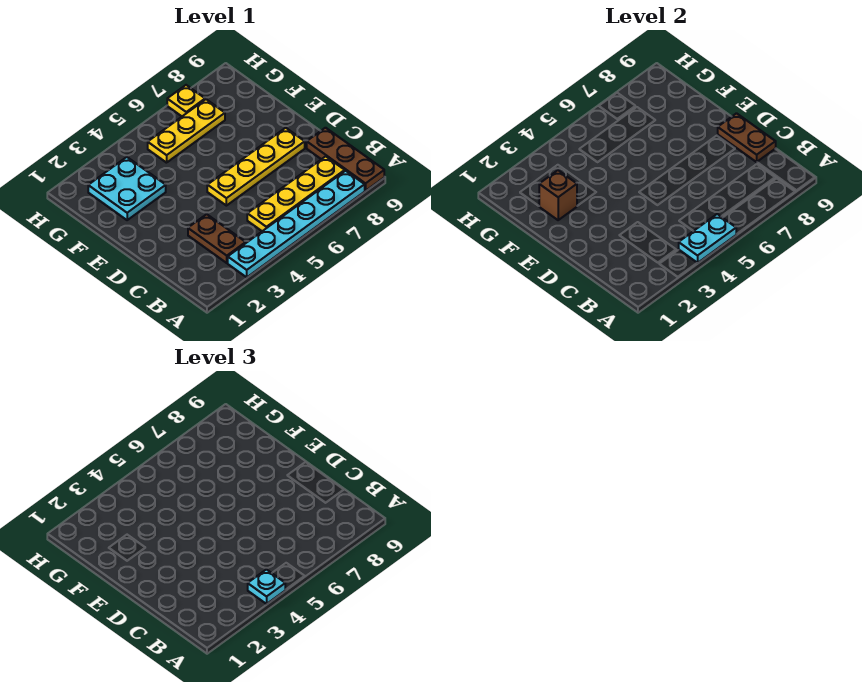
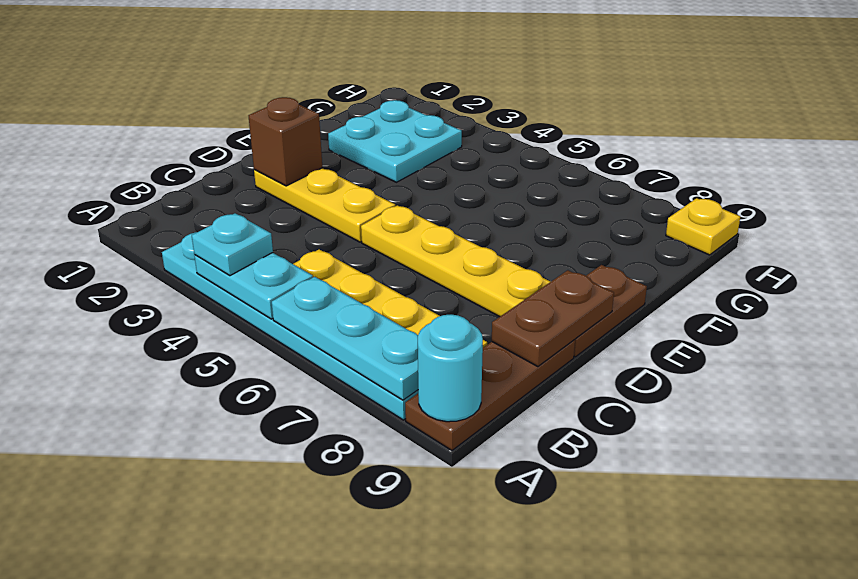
none -> cyan plate A6:A8 level 2
none -> cyan round brick A9 level 2
brown plate B3:C3 level 1 -> brown plate D9:E9 level 1
brown brick F2 level 2 -> brown brick D2 level 2
yellow plate G5:G7 level 1 -> yellow plate D2:D4 level 1
yellow plate H7 level 1 -> yellow plate H9 level 1

